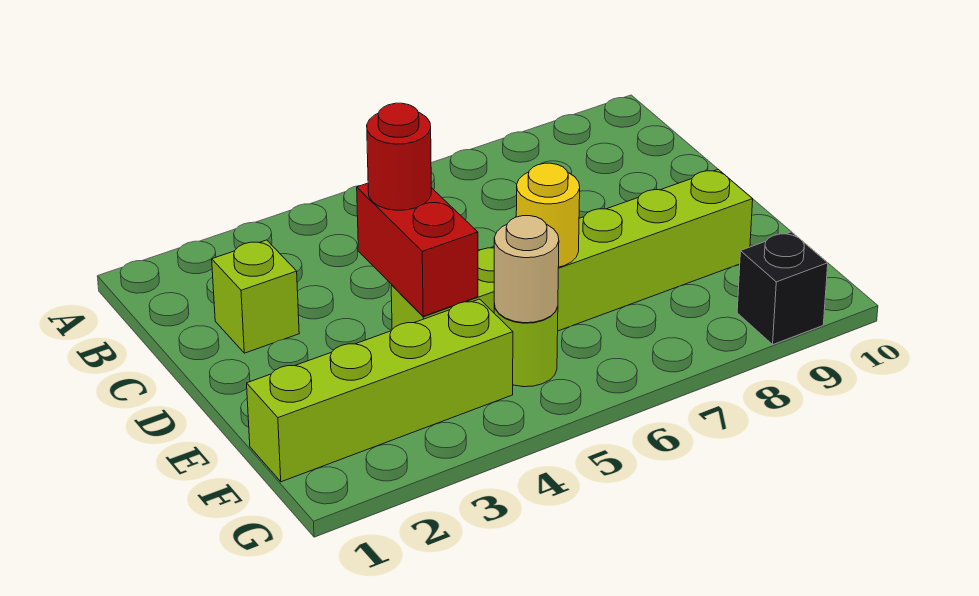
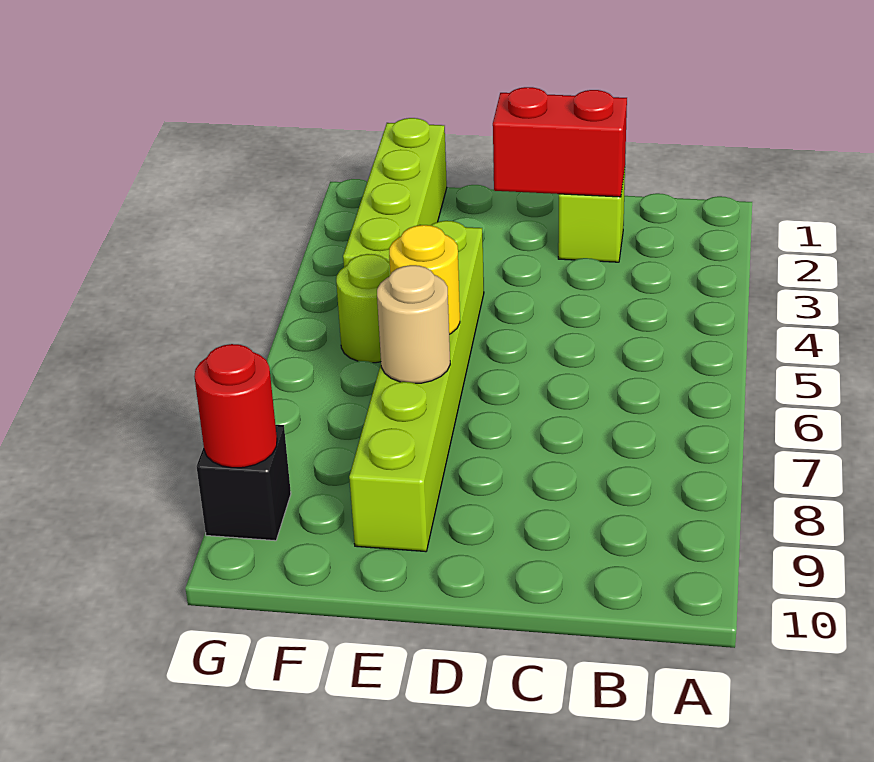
red brick D4:E4 level 2 -> red brick C2:D2 level 2
red round brick D4 level 3 -> red round brick G9 level 2
tan round brick F5 level 2 -> tan round brick E7 level 2

